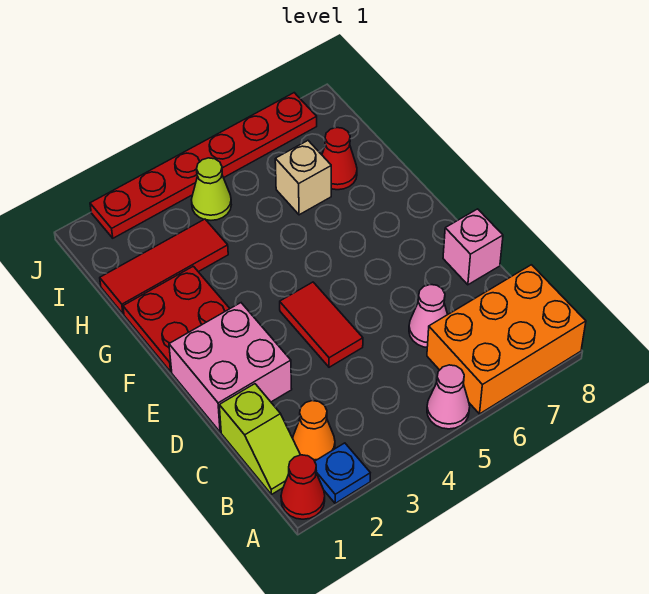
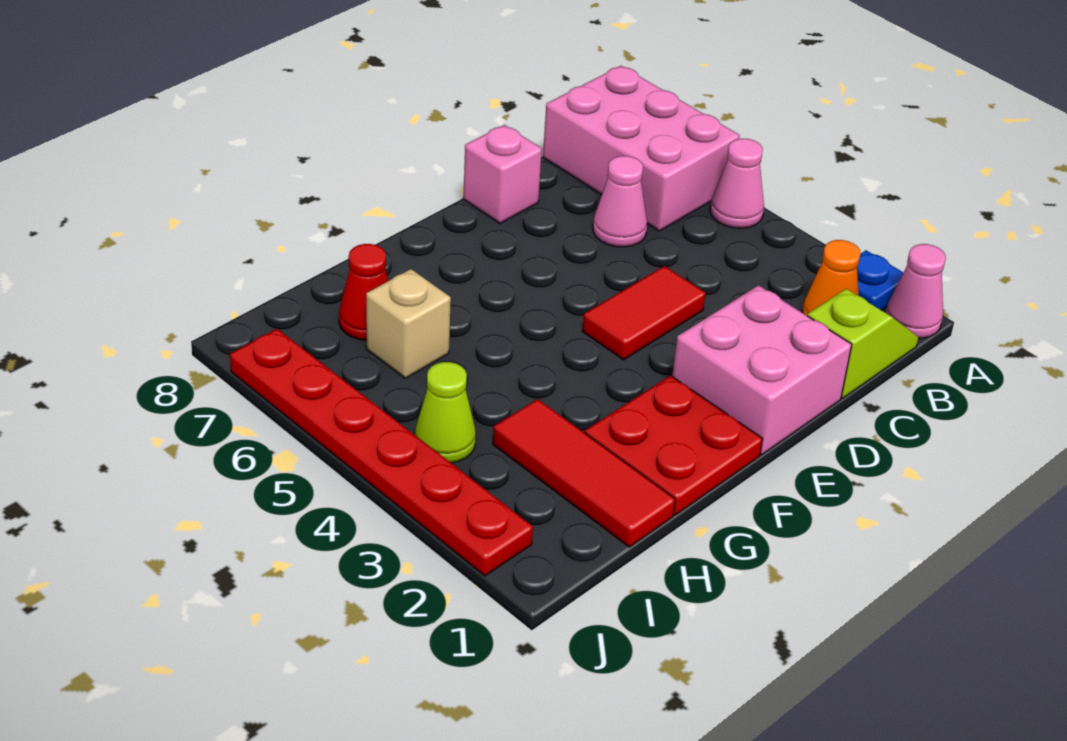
red cone A1 level 1 -> pink cone A1 level 1
orange brick A6:B8 level 1 -> pink brick A6:B8 level 1

